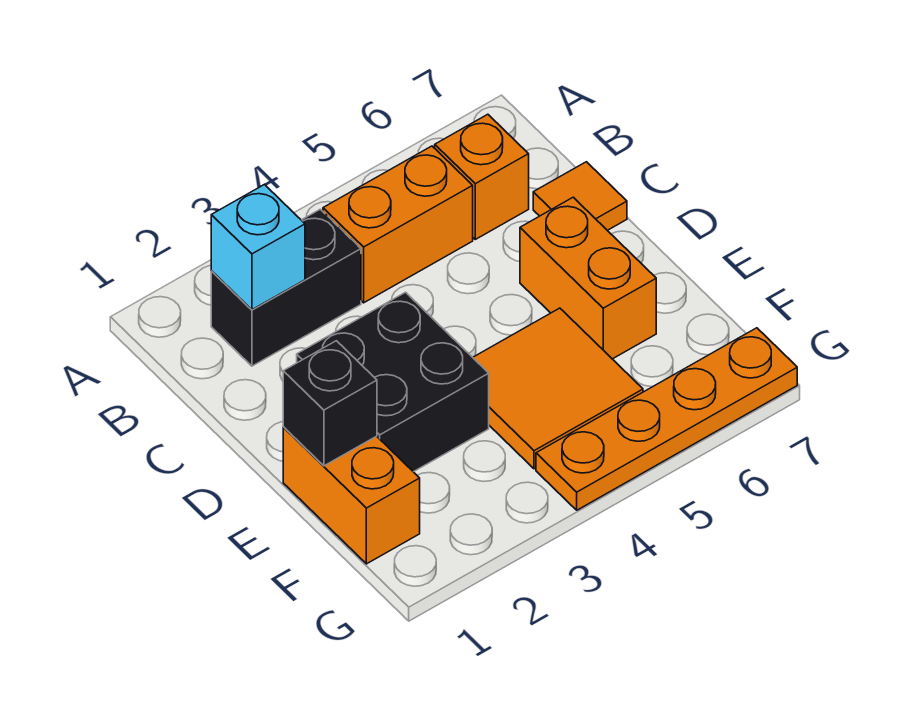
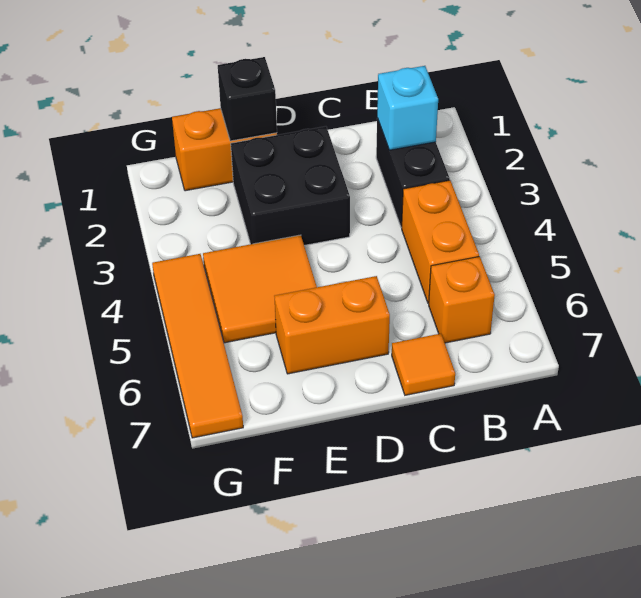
orange plate G4:G7 level 1 -> orange tile G4:G7 level 1

